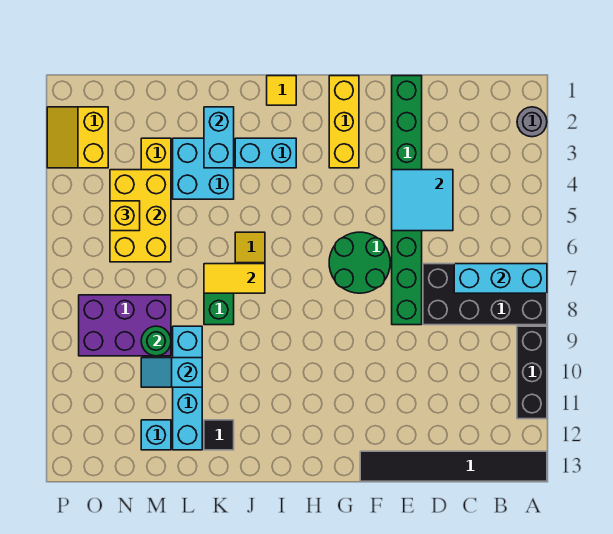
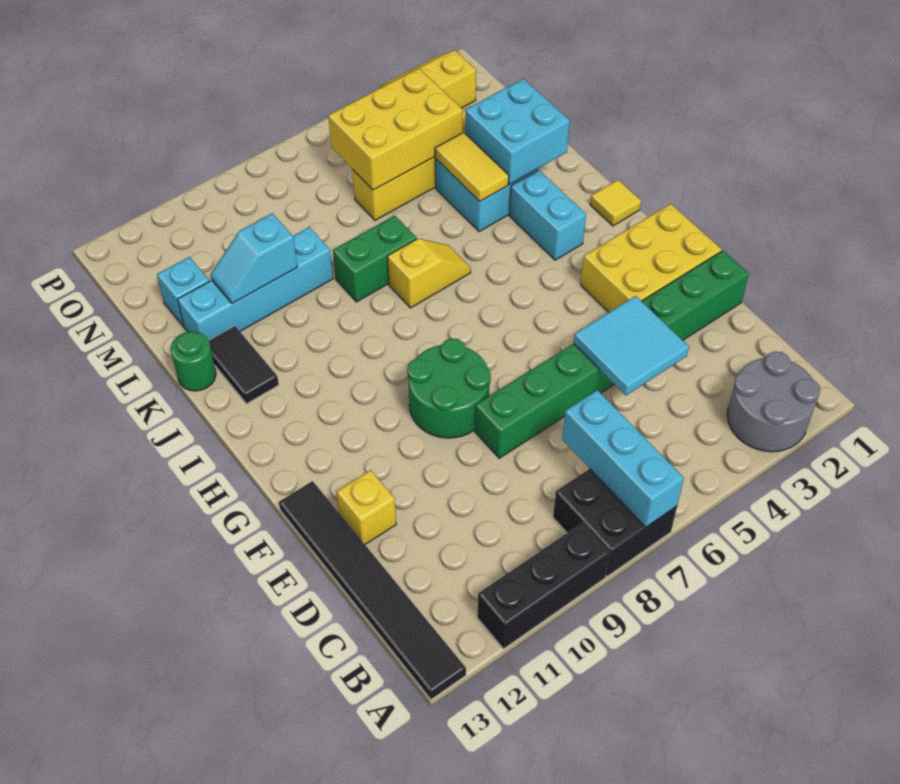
grey round brick A2 level 1 -> grey round brick A2:B3 level 1
black brick A7:D8 level 1 -> black brick A7:B8 level 1
green round brick F6:G7 level 1 -> green round brick F8:G9 level 1
yellow brick G1:G3 level 1 -> yellow brick F1:G3 level 1
yellow tile J7:K7 level 2 -> yellow tile K4:L4 level 2
cyan brick K2:K3 level 2 -> cyan brick K2:L3 level 2
black tile K12 level 1 -> black tile J12:K12 level 1
cyan slope L10:M10 level 2 top L -> cyan slope L10:L11 level 2 top 10
purple brick M8:O9 level 1 -> none
green round brick M9 level 2 -> green round brick K13 level 1
yellow brick N5 level 3 -> yellow brick E12 level 1

